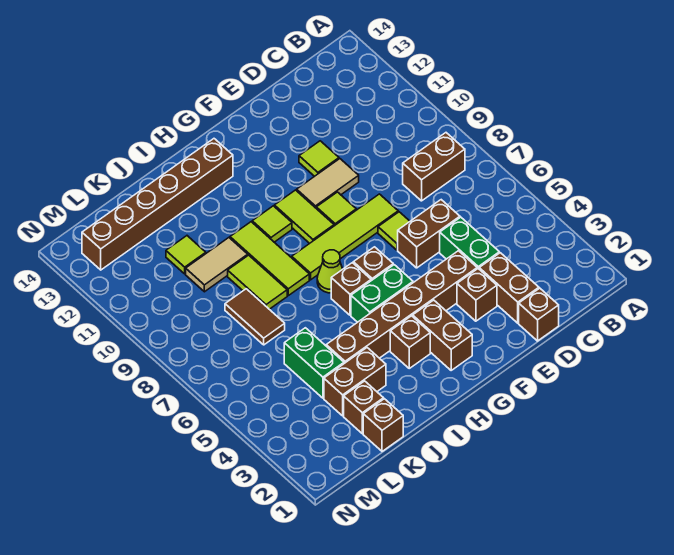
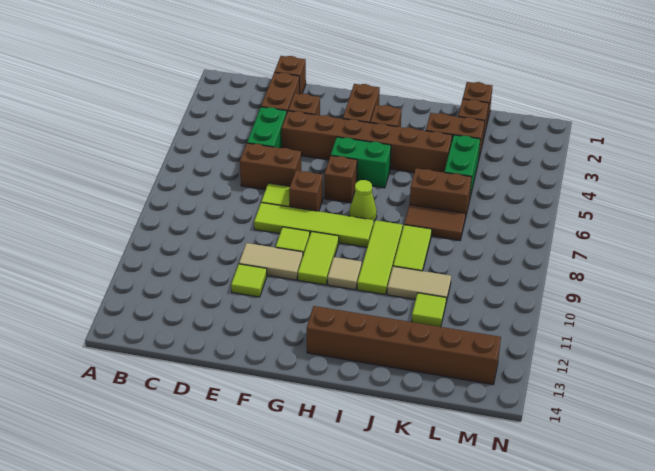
brown brick B8:C8 level 1 -> brown brick J6:K6 level 1
brown brick H6 level 1 -> brown brick F7 level 1
lime tile H10 level 1 -> tan tile H10 level 1
brown tile K7:K8 level 1 -> brown tile J7:K7 level 1

